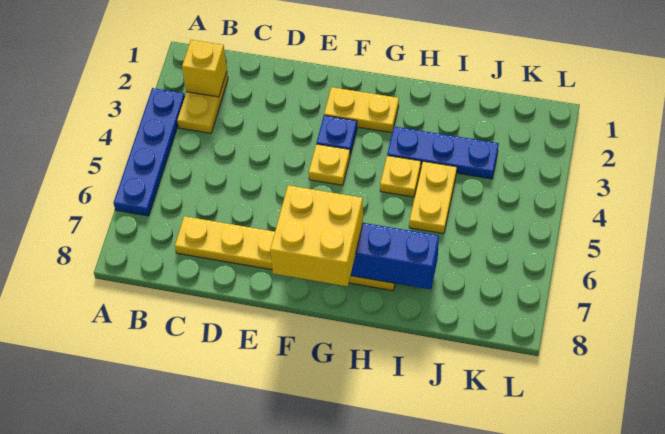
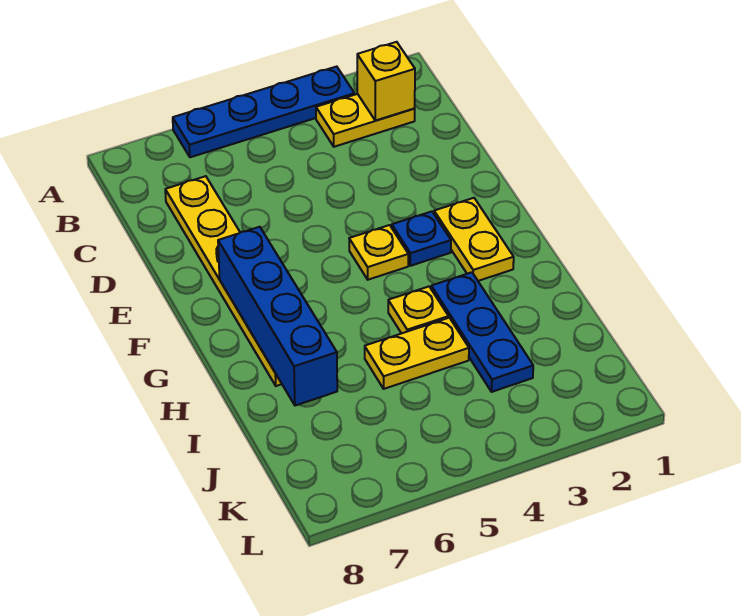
yellow brick F7:G8 level 3 -> none

